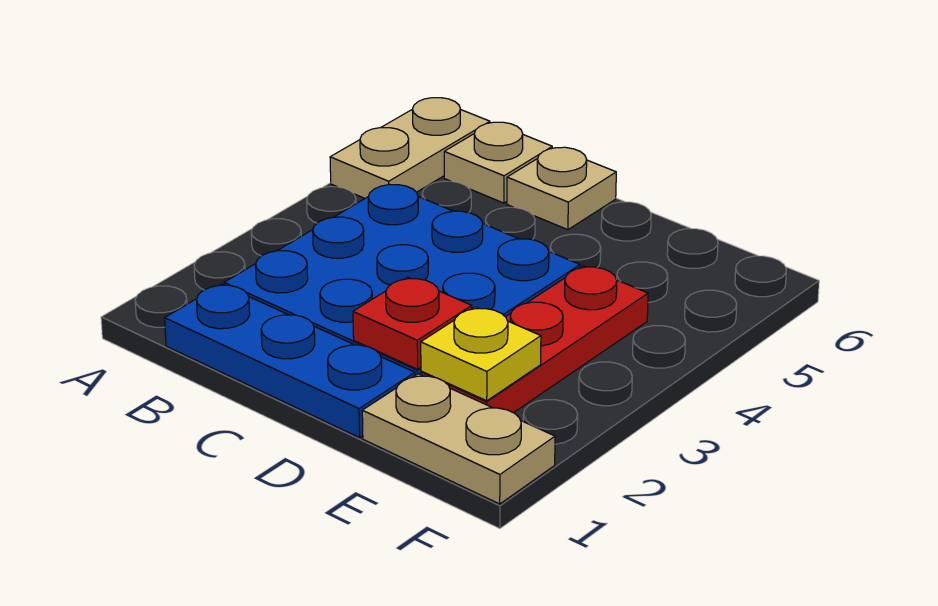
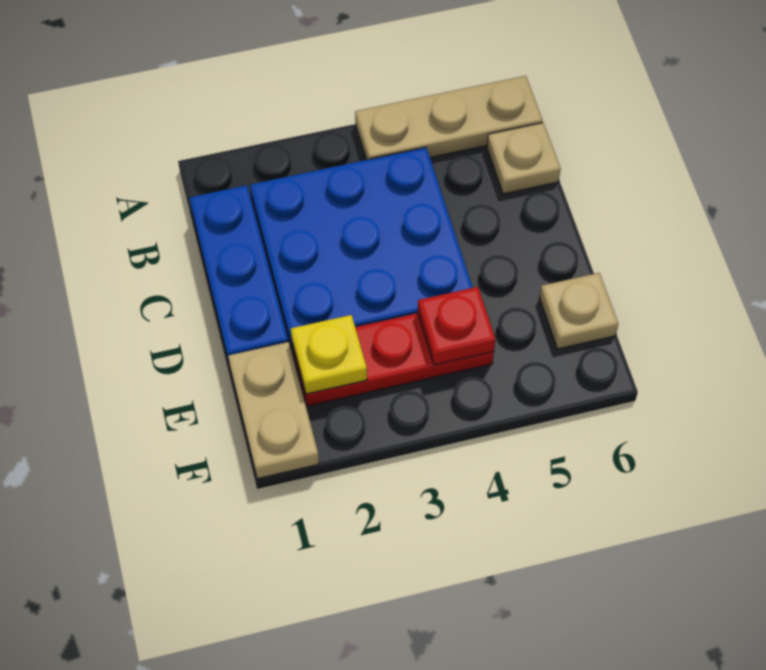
tan plate A5:A6 level 1 -> tan plate A4:A6 level 1
tan plate C6 level 1 -> tan plate E6 level 1
red plate D2 level 2 -> red plate E4 level 2

